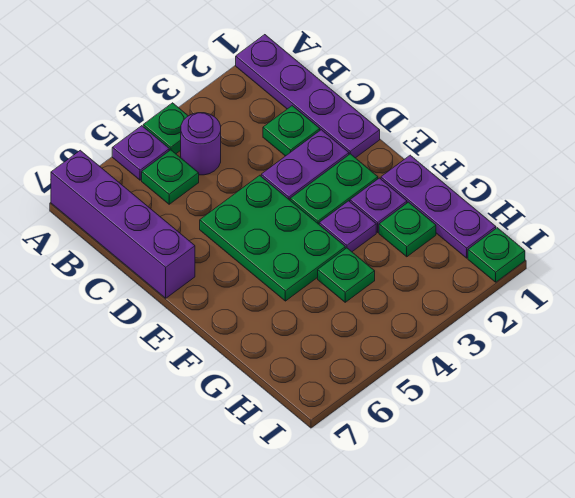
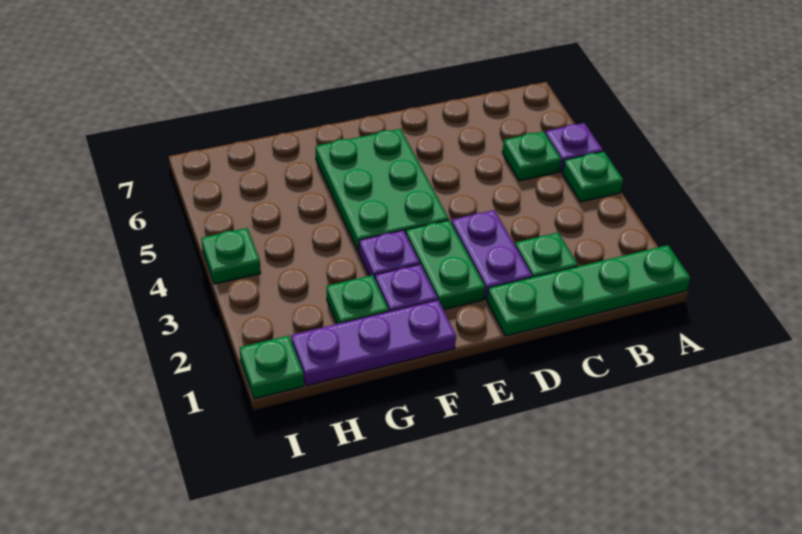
purple plate A1:D1 level 1 -> green plate A1:D1 level 1
purple brick A7:D7 level 1 -> none
purple round brick B4 level 1 -> none
green plate D4:F5 level 1 -> green plate E4:F6 level 1
green plate G4 level 1 -> green plate I4 level 1

